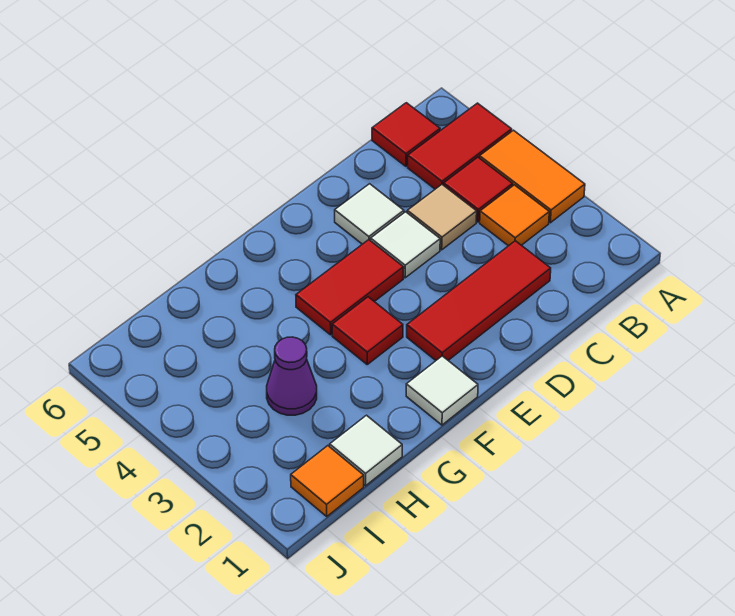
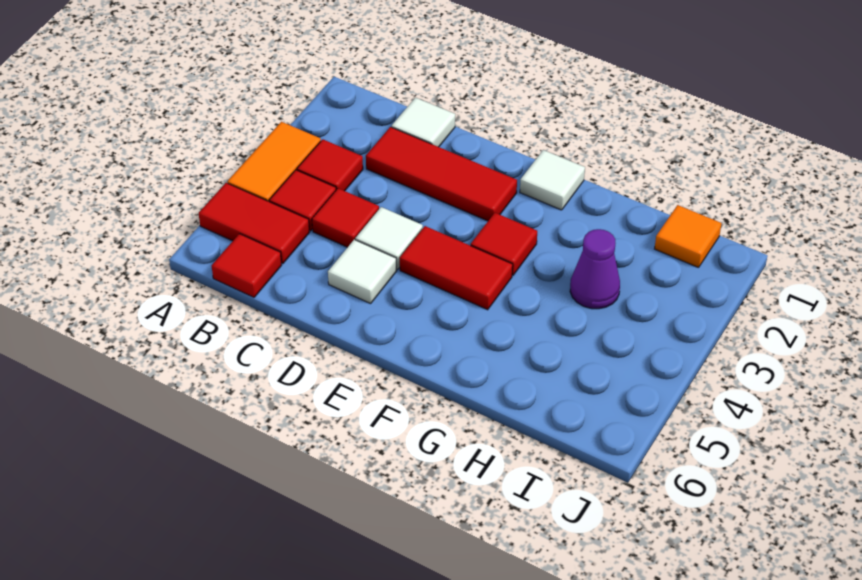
orange tile B3 level 1 -> red tile B3 level 1
tan tile C4 level 1 -> red tile C4 level 1
white tile H1 level 1 -> white tile C1 level 1

